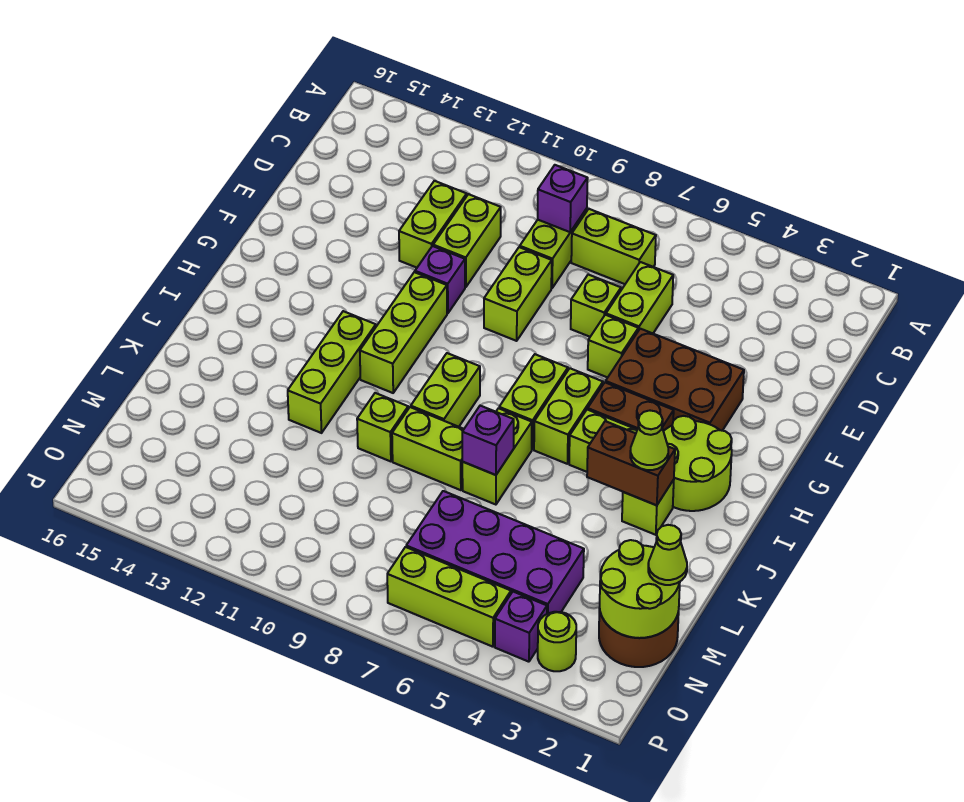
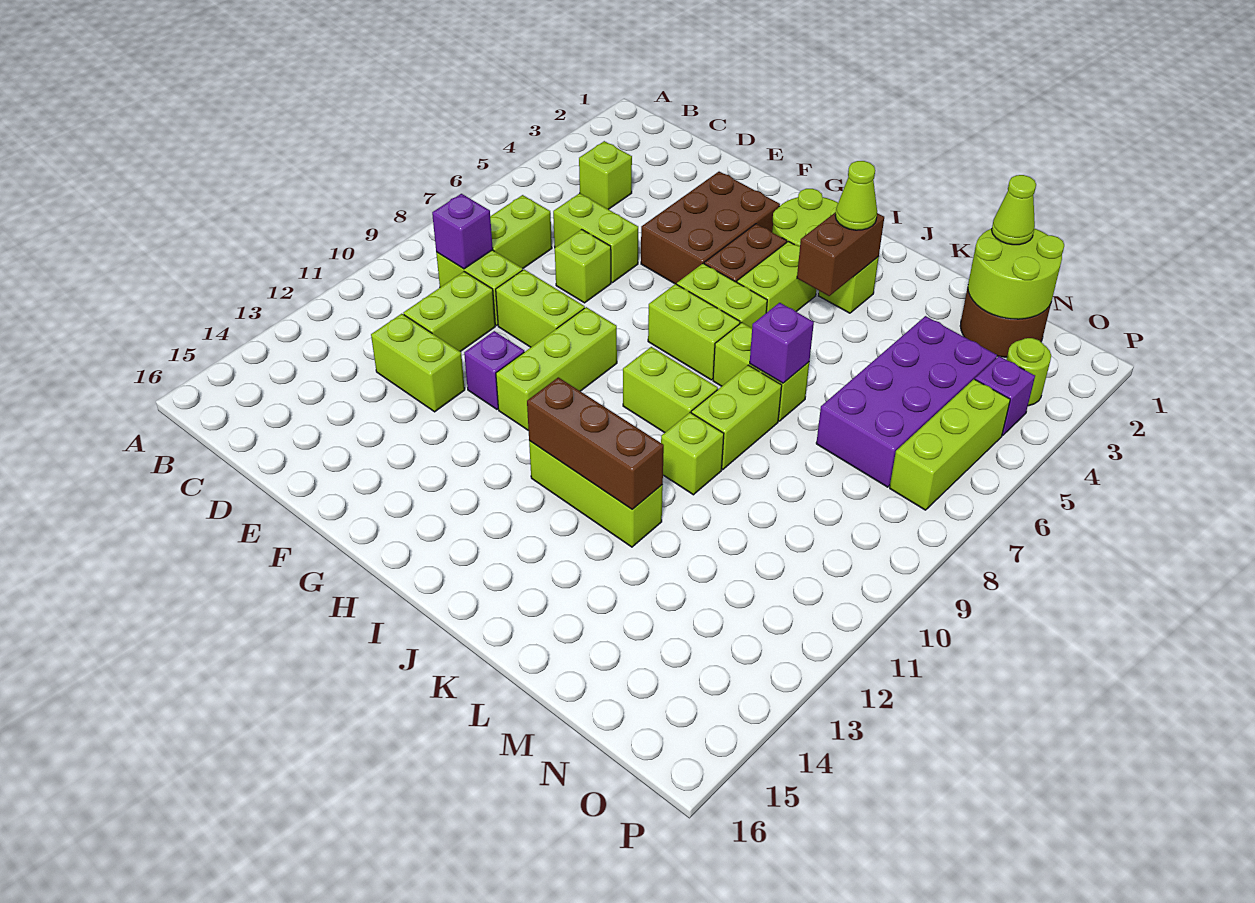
lime brick D11:E11 level 1 -> lime brick D10:D11 level 1
lime brick F6 level 1 -> lime brick C4 level 1
lime brick G11:I11 level 1 -> lime brick G9:G11 level 1
none -> brown brick I12:K12 level 2

